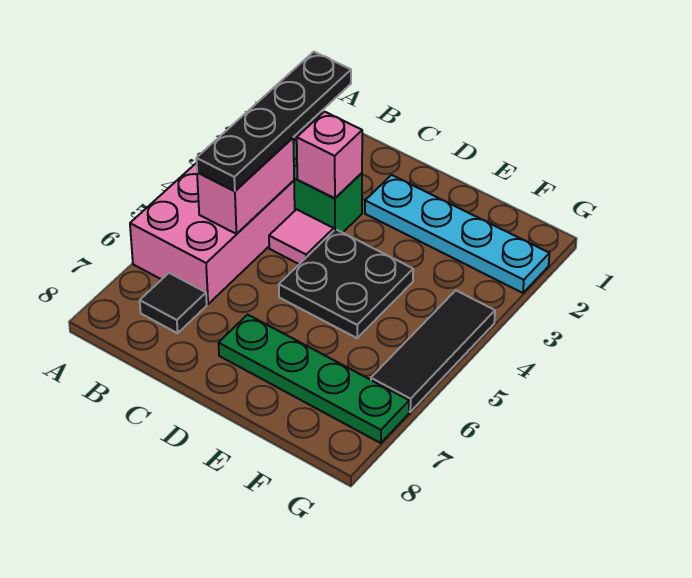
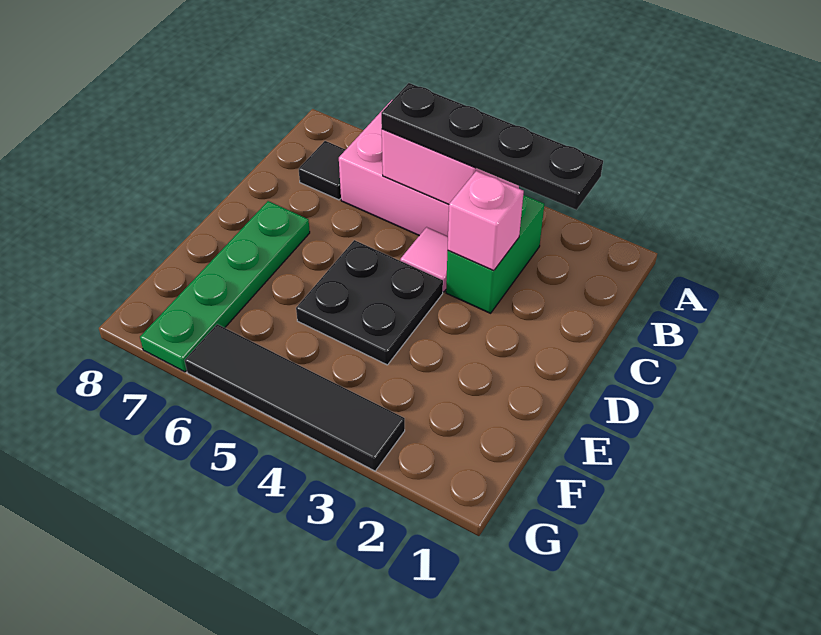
cyan plate D2:G2 level 1 -> none
black tile G4:G6 level 1 -> black tile G3:G6 level 1

